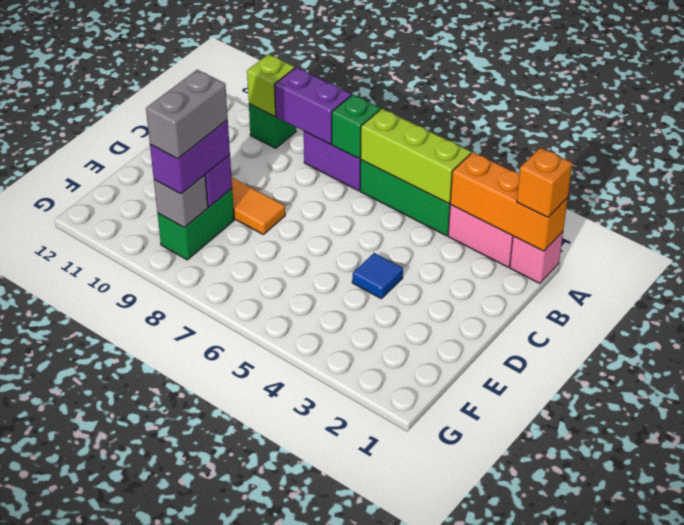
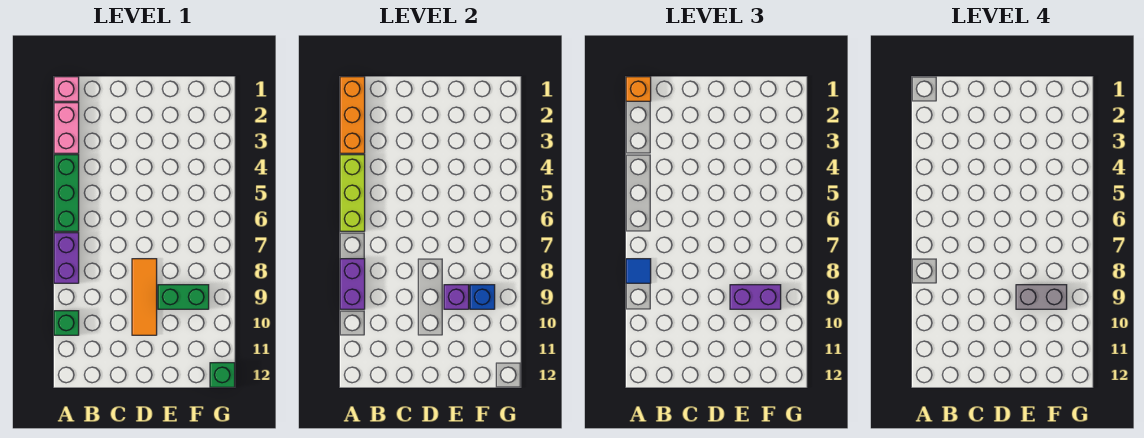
green brick A7 level 2 -> green brick G12 level 1
lime brick A10 level 2 -> none
blue tile D4 level 1 -> blue tile A8 level 3
grey brick F9 level 2 -> blue brick F9 level 2

